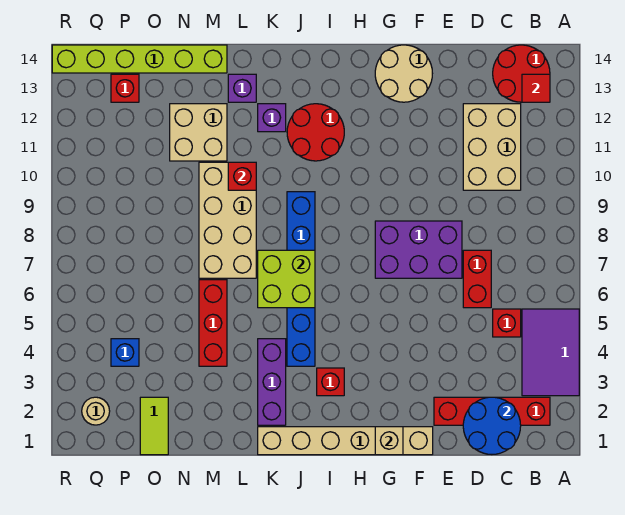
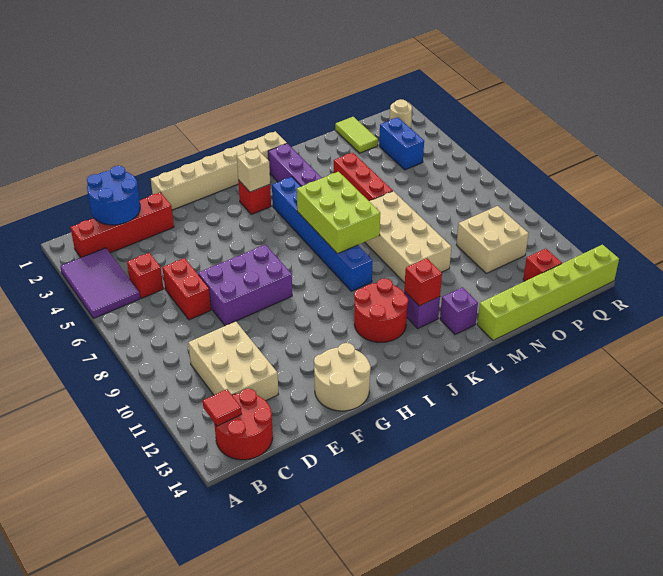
tan brick G1 level 2 -> tan brick I3 level 2
lime brick J6:K7 level 2 -> lime brick J6:K8 level 2
red brick L10 level 2 -> red brick K12 level 2
tan brick M11:N12 level 1 -> tan brick O10:P11 level 1
blue brick P4 level 1 -> blue brick P3:P4 level 1

